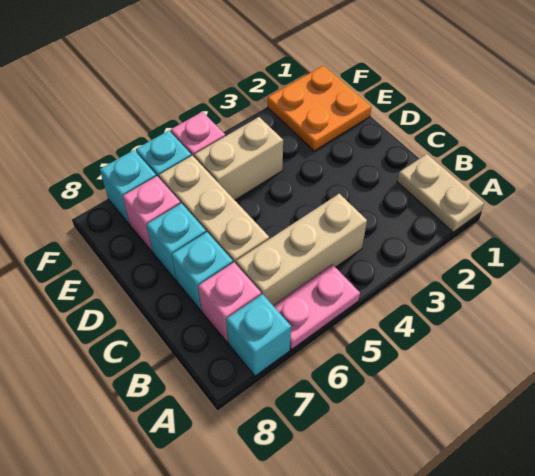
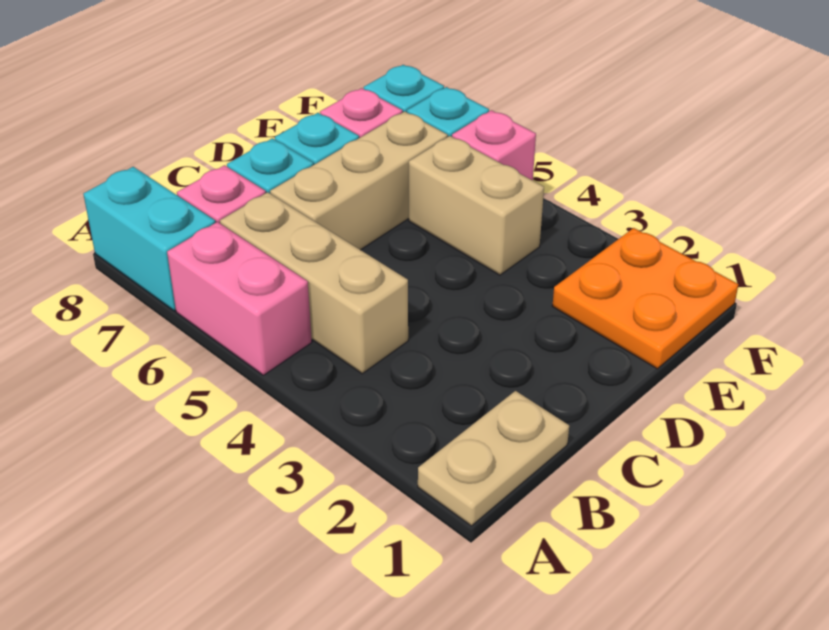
pink plate A5:A6 level 1 -> pink brick A5:A6 level 1
cyan brick A7 level 1 -> cyan brick A7:A8 level 1

